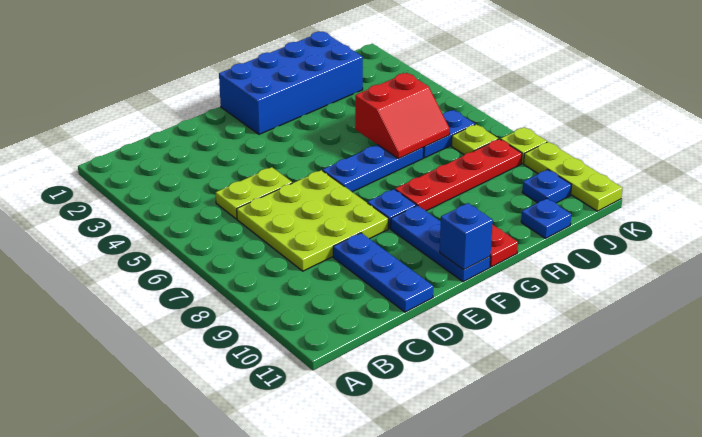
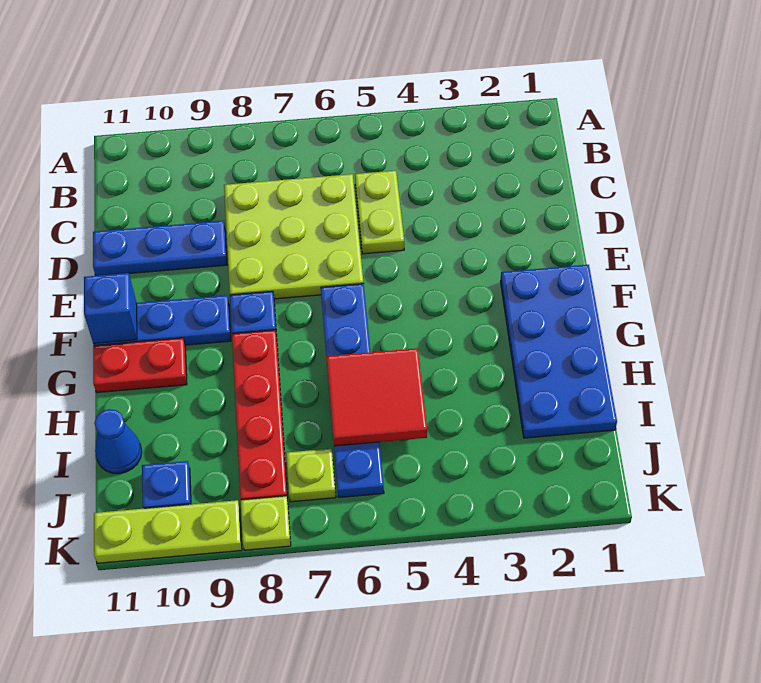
blue brick F1:I2 level 1 -> blue plate F1:I2 level 1
red slope H5:I6 level 2 top 5 -> red tile H5:I6 level 2
blue plate I11 level 1 -> blue cone I11 level 1

